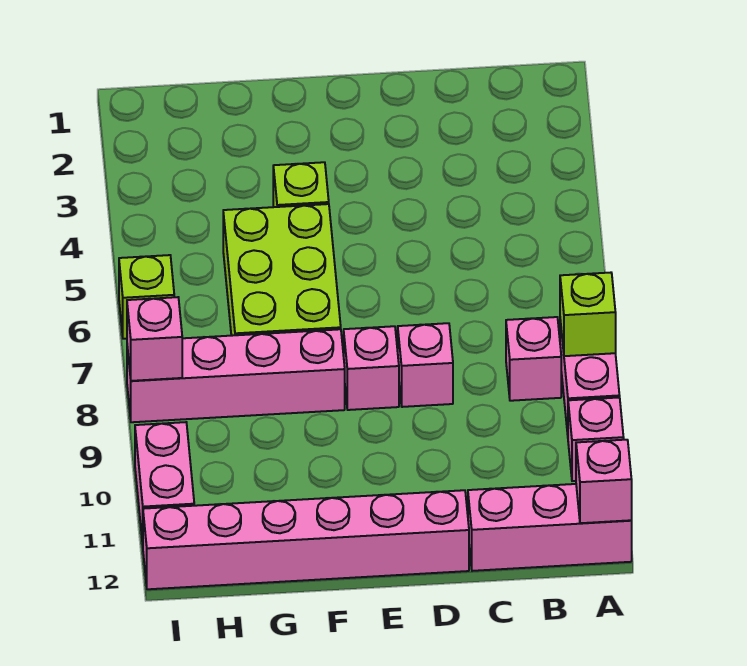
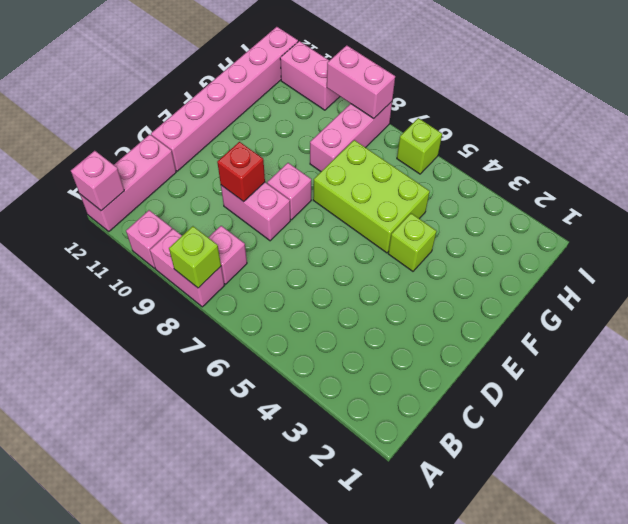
pink brick D8 level 1 -> pink brick D8:D9 level 1
none -> red brick D9 level 2
pink brick F8:I8 level 1 -> pink brick G8:I8 level 1
pink brick I8 level 2 -> pink brick I8:I9 level 2

